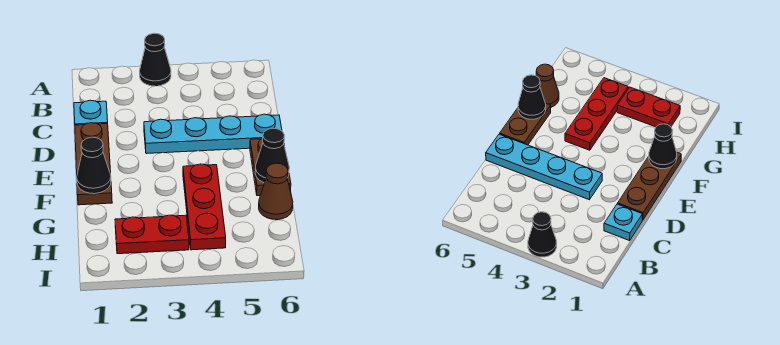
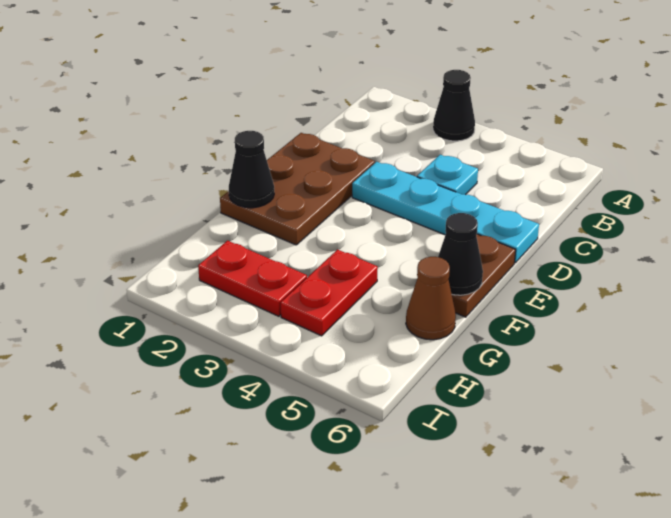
cyan plate C1 level 1 -> cyan plate C4 level 1
brown plate D1:F1 level 1 -> brown plate D1:F2 level 1
red plate F4:H4 level 1 -> red plate G4:H4 level 1

